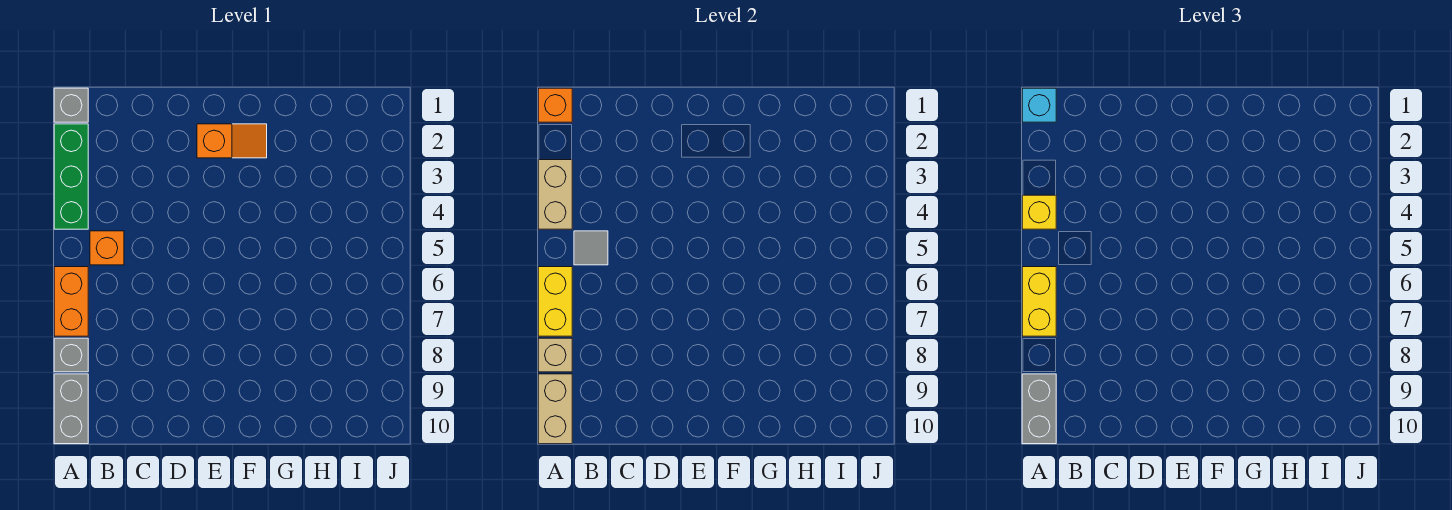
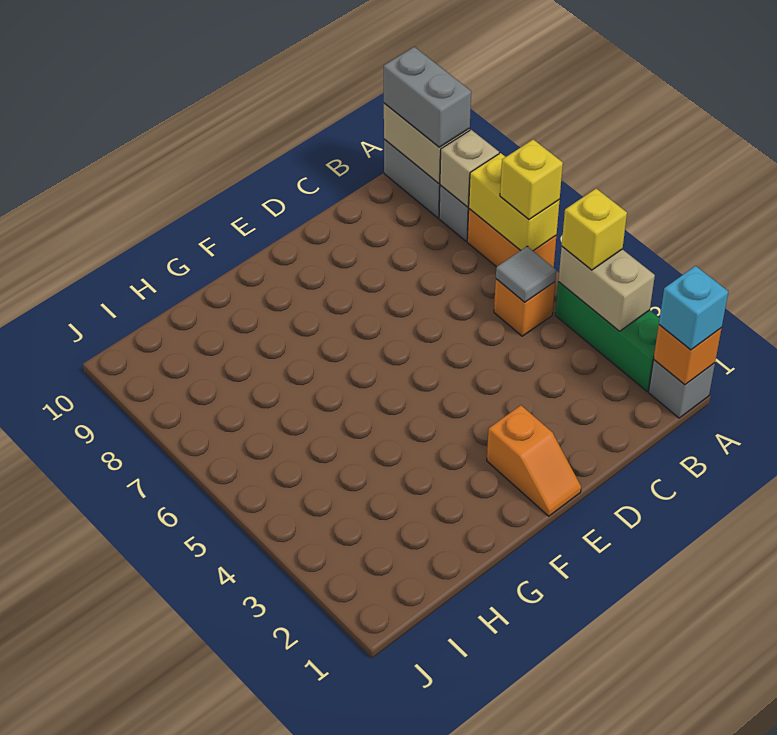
yellow brick A6:A7 level 3 -> yellow brick A6 level 3
orange slope E2:F2 level 1 top E -> orange slope E1:E2 level 1 top 2

